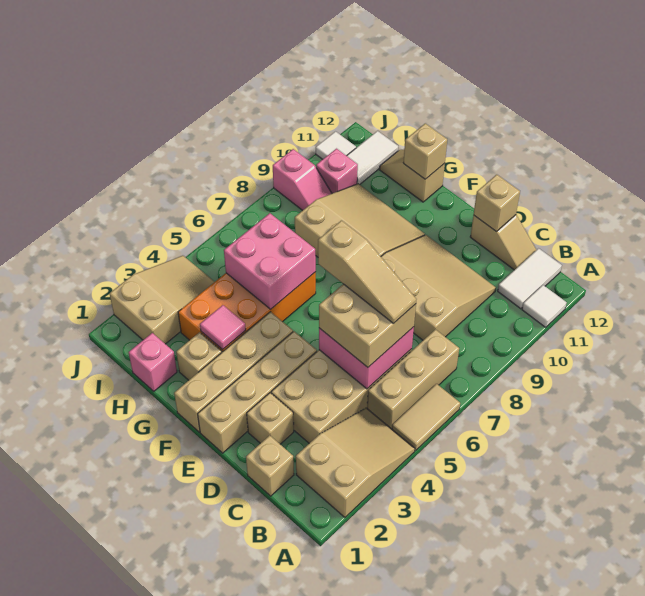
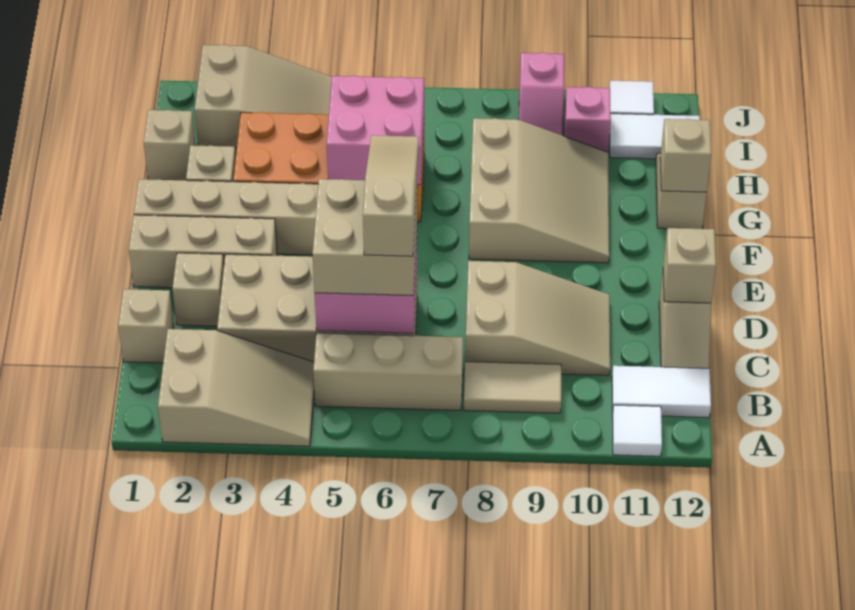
tan tile A5:A6 level 1 -> tan tile B8:B9 level 1
tan slope C6:E6 level 4 top E -> tan slope C6:E6 level 4 top C
tan slope C8:E10 level 1 top 8 -> tan slope C8:D10 level 1 top 8
tan brick E1:E4 level 1 -> tan brick E1:E3 level 1
pink tile G3 level 2 -> none
pink brick H1 level 1 -> tan brick H1 level 1

